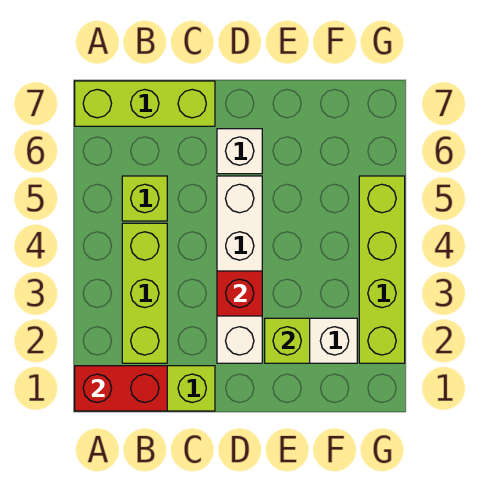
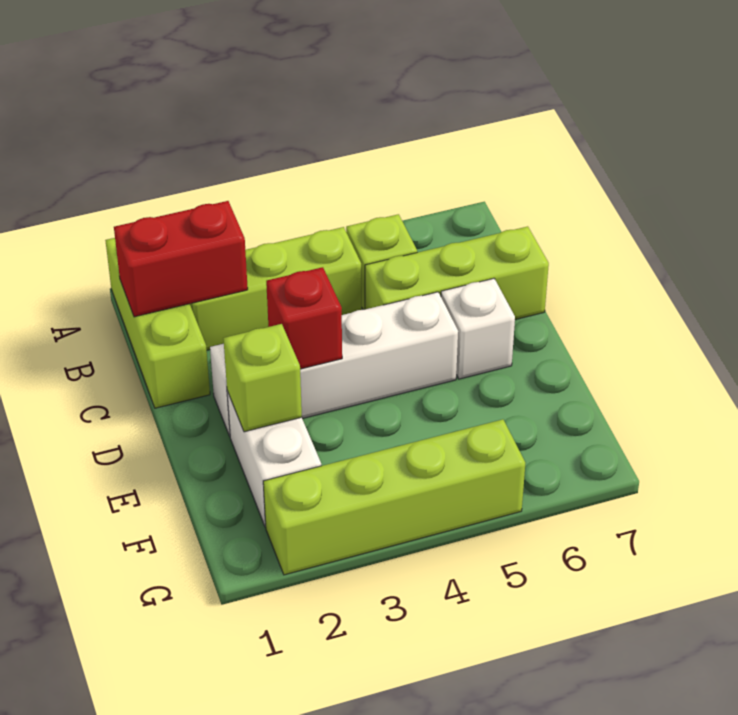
red brick A1:B1 level 2 -> red brick B1:B2 level 2
lime brick A7:C7 level 1 -> lime brick C5:C7 level 1

